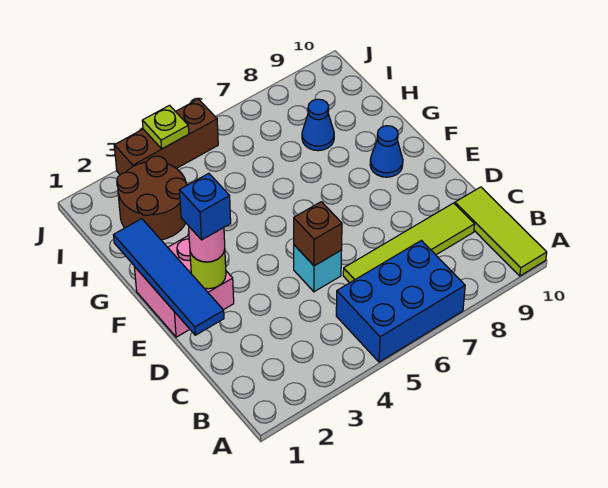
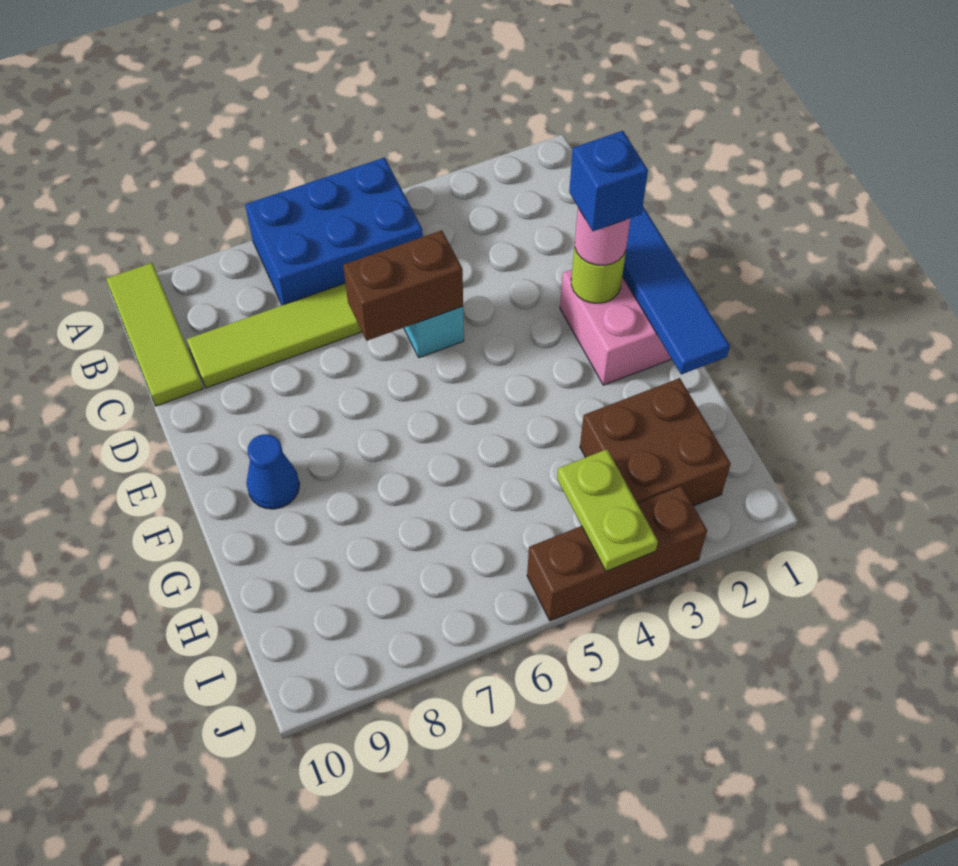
brown brick D5 level 2 -> brown brick D5:D6 level 2
brown round brick H2:I3 level 1 -> brown brick H2:I3 level 1
blue cone H8 level 1 -> none
lime plate J4 level 2 -> lime plate I4:J4 level 2

